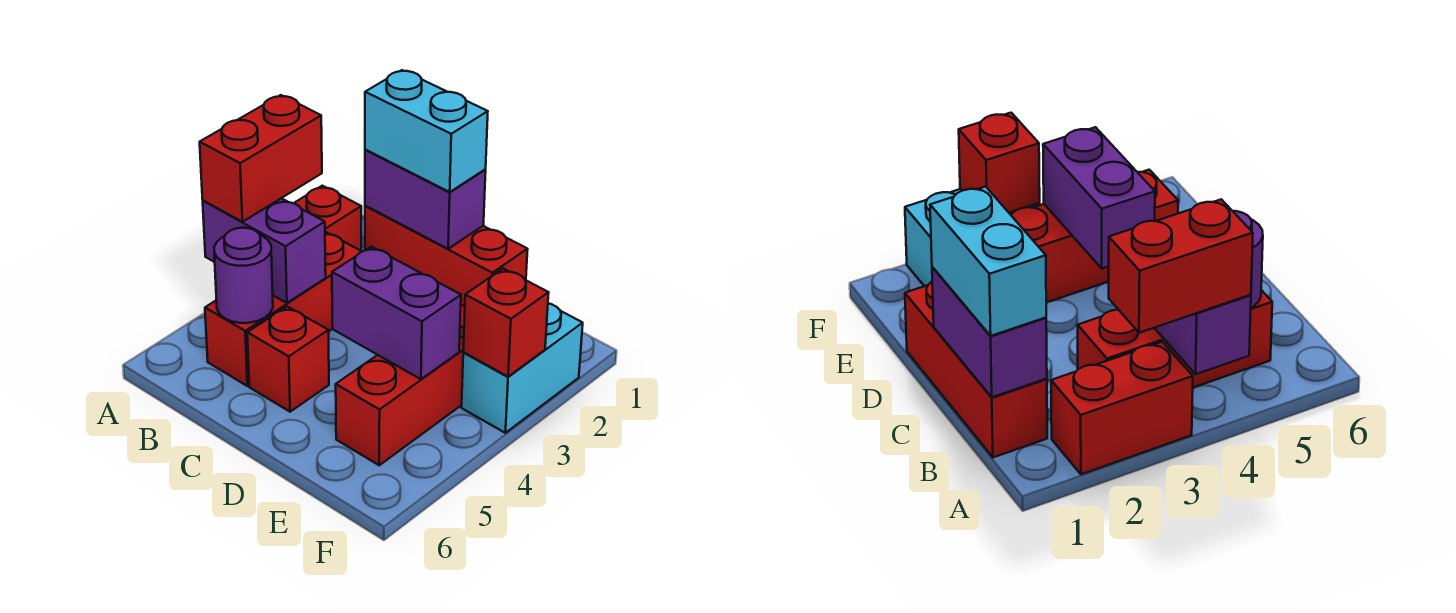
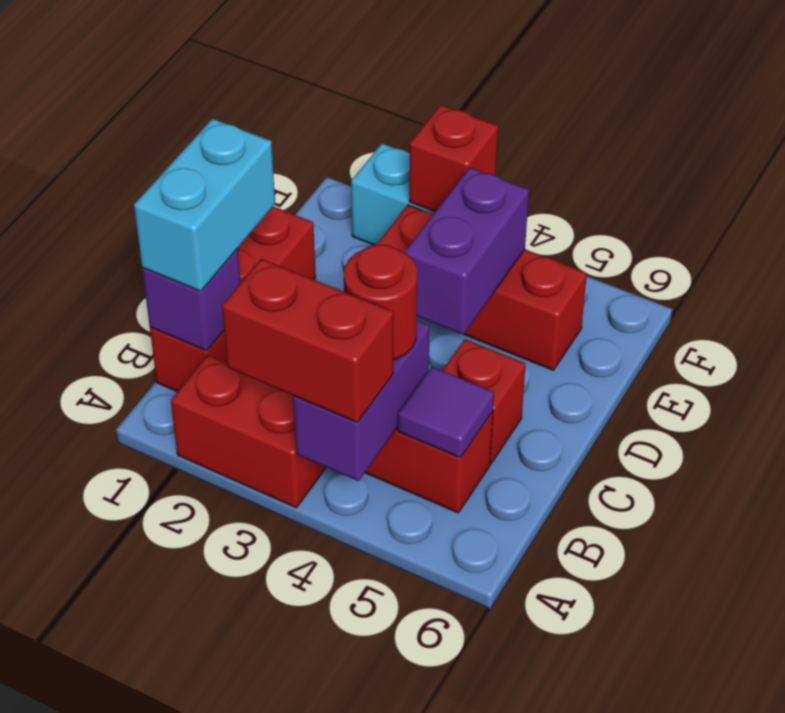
purple brick B1:C1 level 2 -> purple brick B1 level 2
none -> red round brick B4 level 3
purple round brick B5 level 2 -> purple tile B5 level 2

